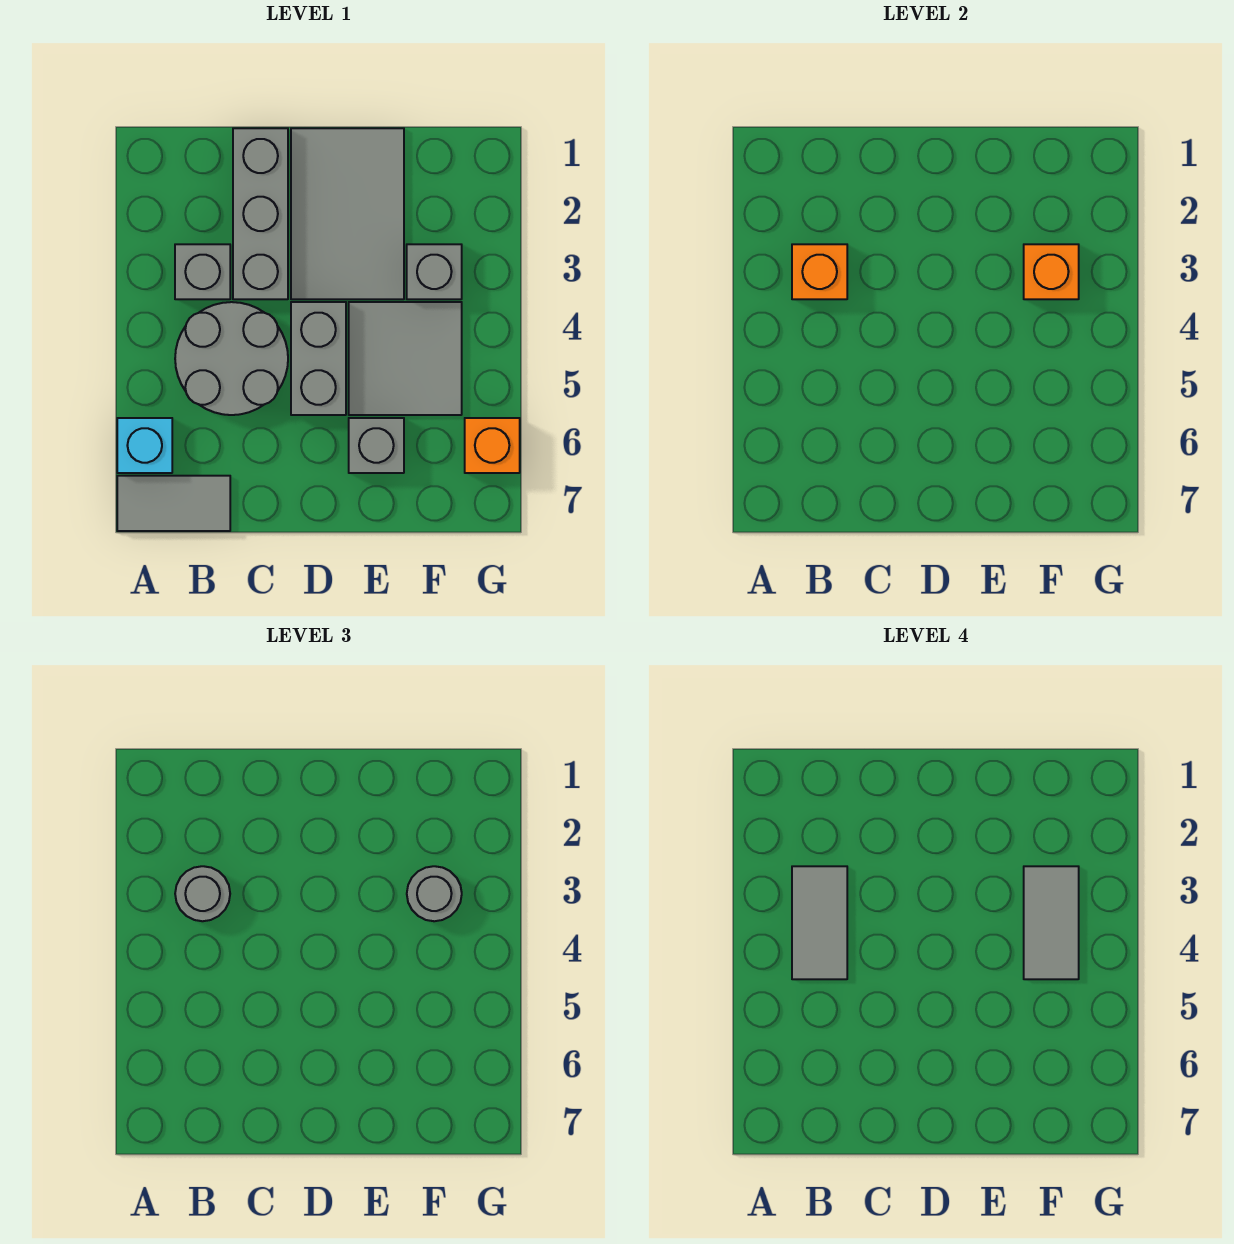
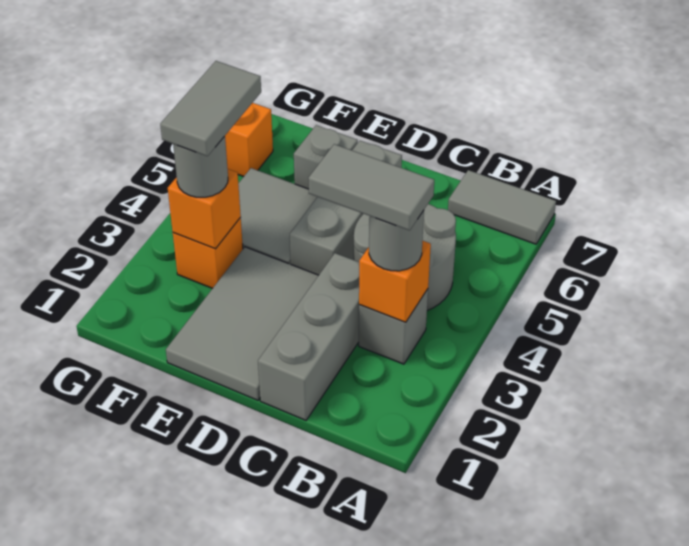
cyan brick A6 level 1 -> none
grey tile B3:B4 level 4 -> grey tile B3:C3 level 4
grey brick D4:D5 level 1 -> grey brick D4:D6 level 1
grey brick F3 level 1 -> orange brick F3 level 1

